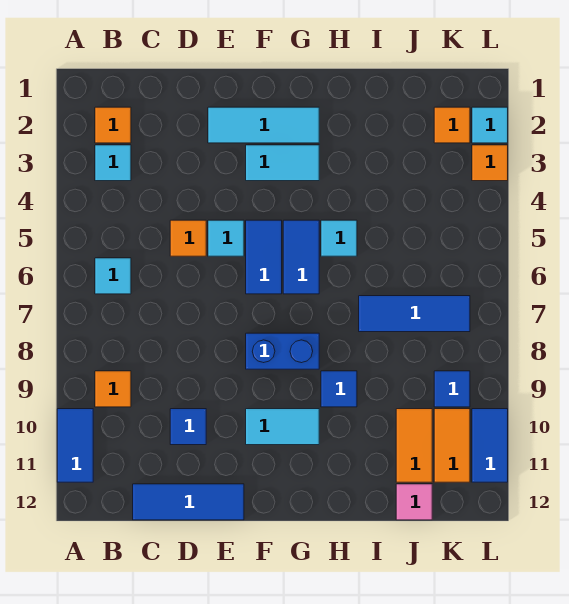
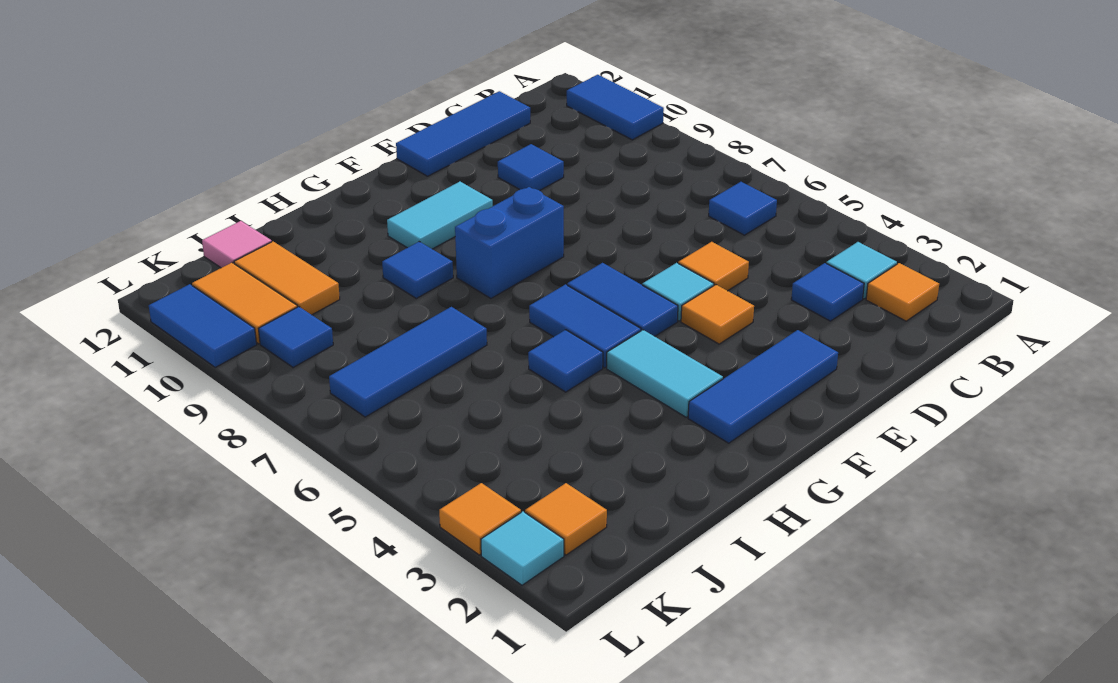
cyan tile B6 level 1 -> blue tile B6 level 1
orange tile B9 level 1 -> orange tile E4 level 1
none -> blue tile C3 level 1
cyan tile E2:G2 level 1 -> blue tile E2:G2 level 1
cyan tile F3:G3 level 1 -> cyan tile G3:G4 level 1
cyan tile H5 level 1 -> blue tile H5 level 1

